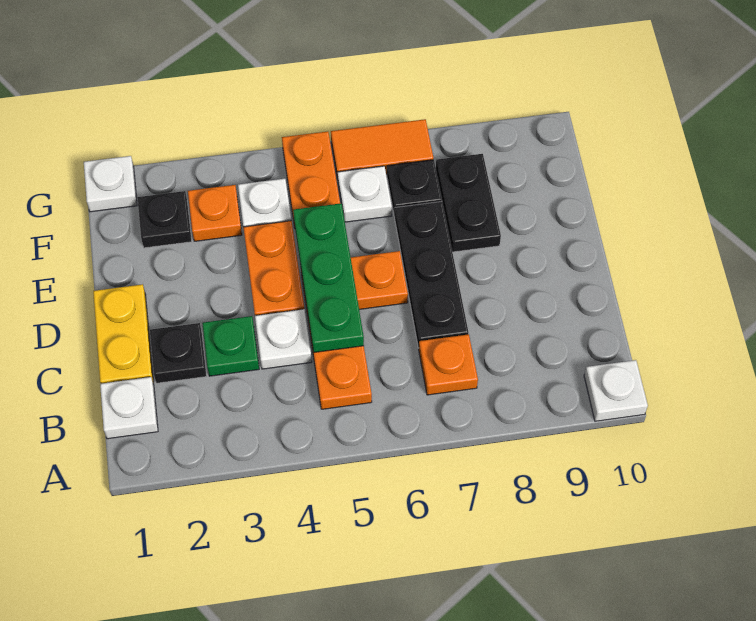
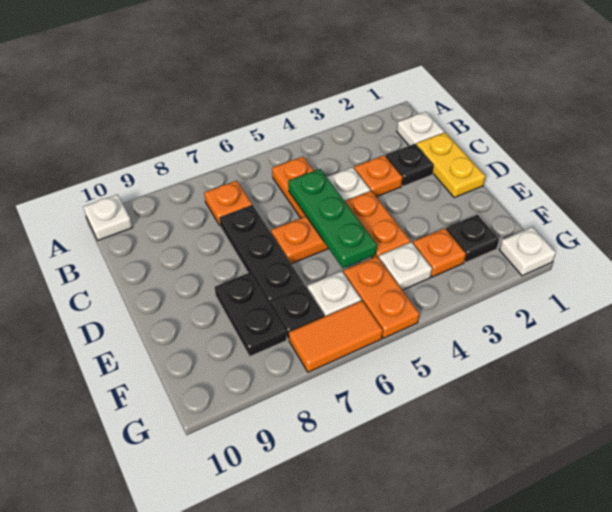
green plate C3 level 1 -> orange plate C3 level 1

